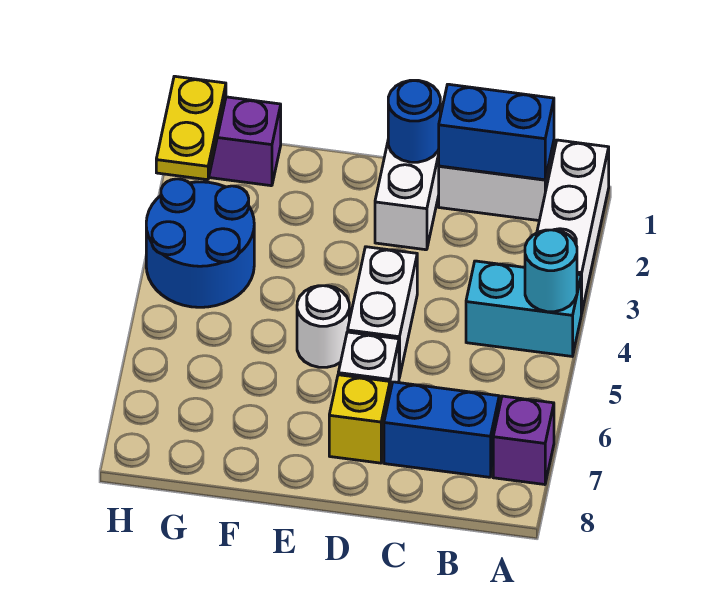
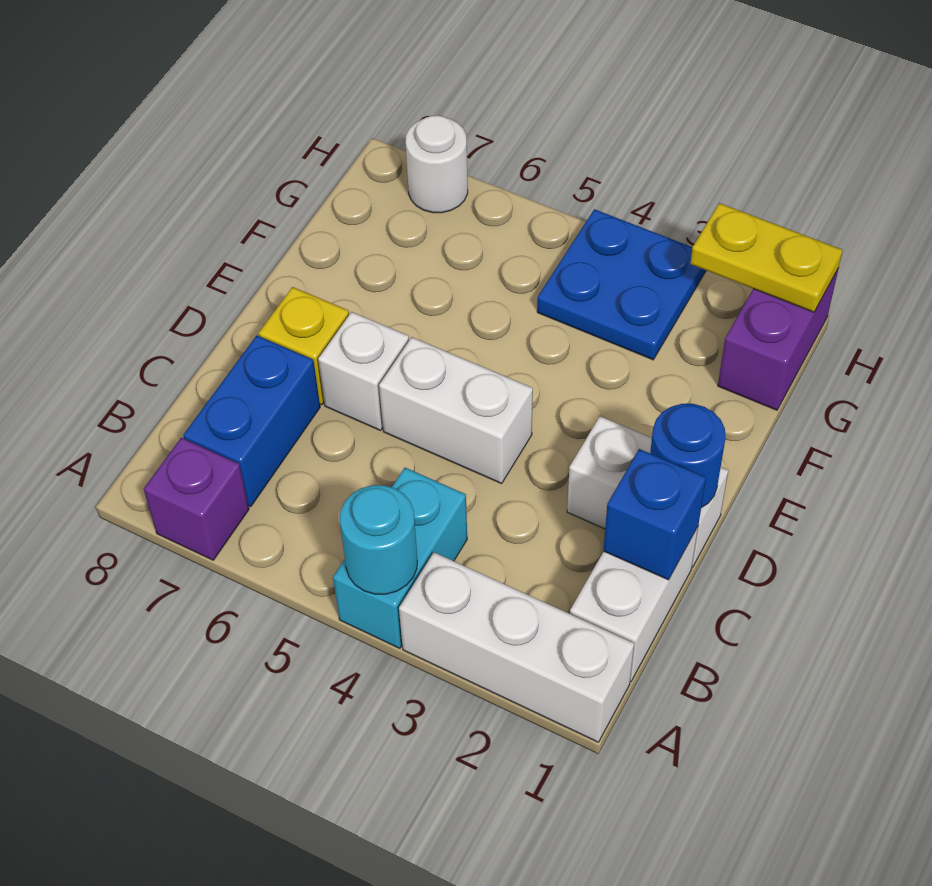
blue brick B1:C1 level 2 -> blue brick C1 level 2
white round brick E5 level 1 -> white round brick H7 level 1
blue round brick G3:H4 level 1 -> blue plate G3:H4 level 1

